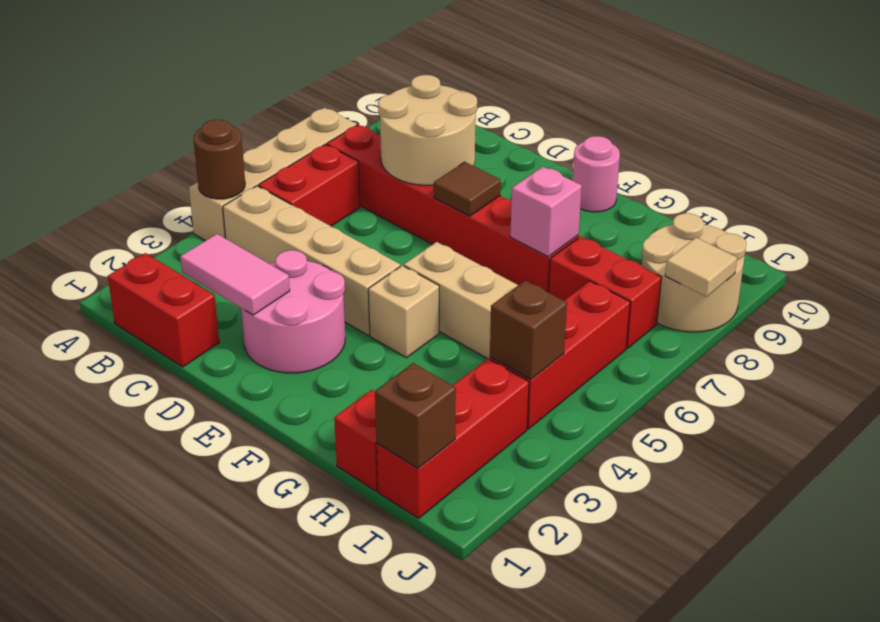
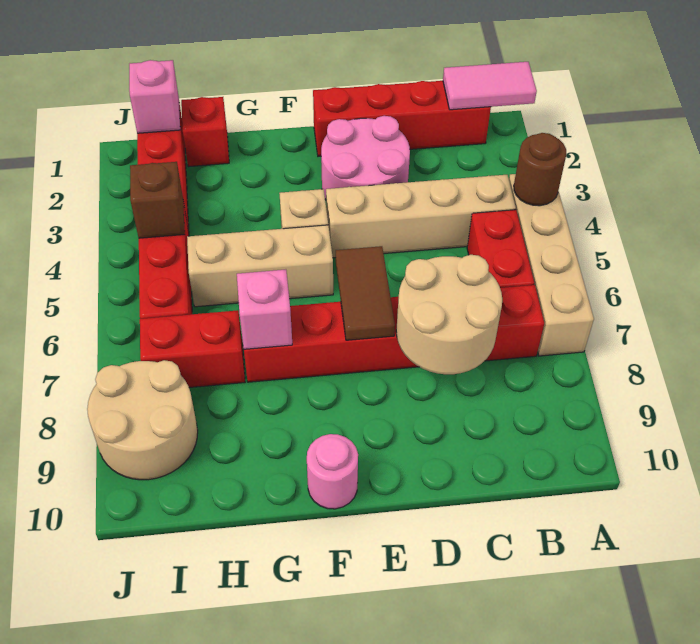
red brick B1:C1 level 1 -> red brick B1:E1 level 1
pink tile C2:D2 level 2 -> pink tile A1:B1 level 2
brown tile E7 level 2 -> brown tile E6:E7 level 2
brown brick I1 level 2 -> pink brick I1 level 2
tan tile J8 level 2 -> none

